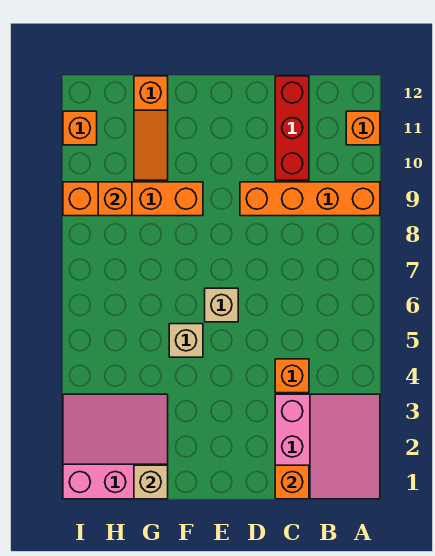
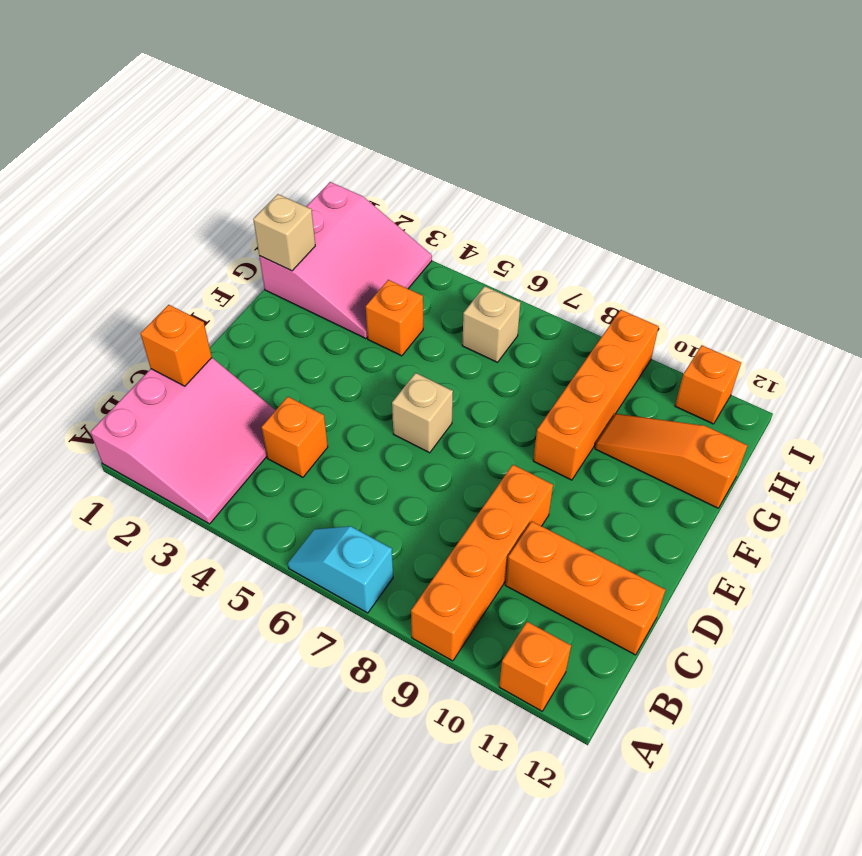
pink slope A1:C3 level 1 top C -> pink slope A1:C3 level 1 top 1
none -> cyan slope A6:A7 level 1 top 7
red brick C10:C12 level 1 -> orange brick C10:C12 level 1
tan brick F5 level 1 -> tan brick H6 level 1
orange brick H9 level 2 -> orange brick G4 level 1

